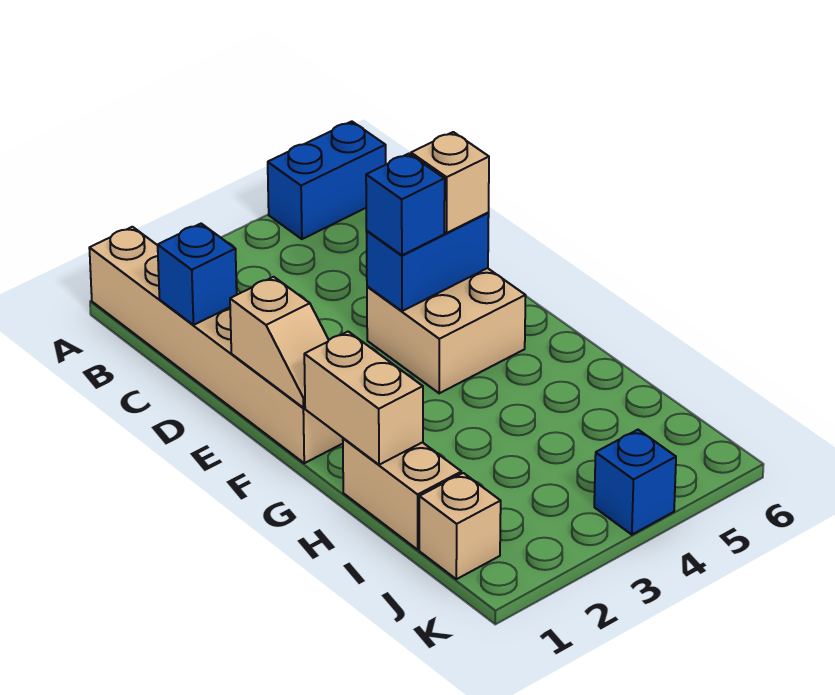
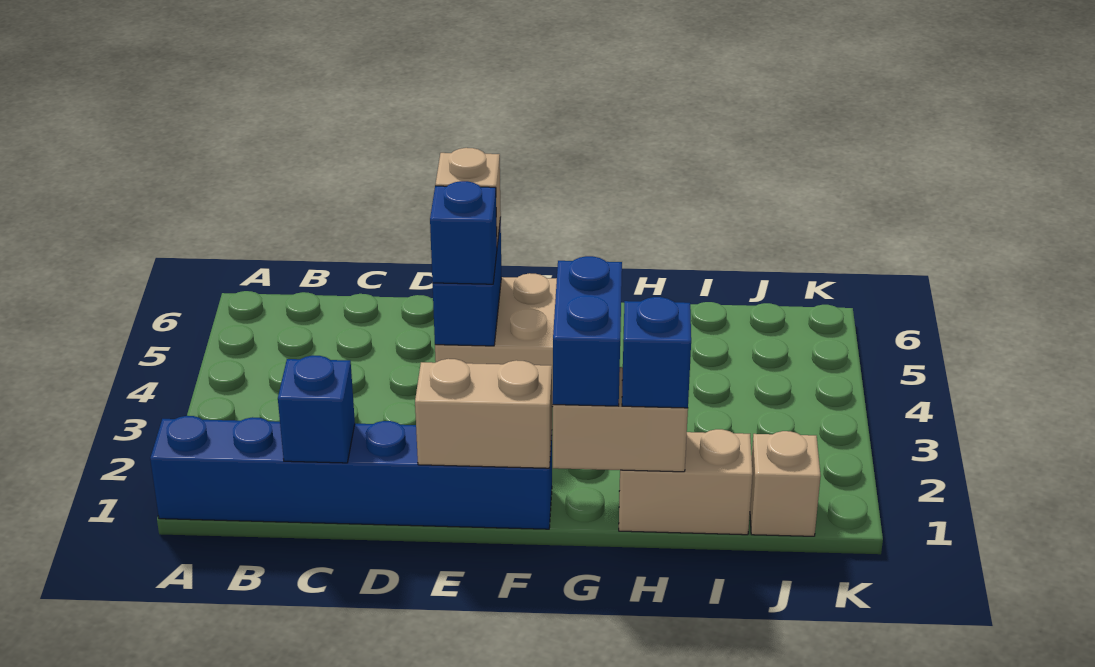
tan brick A1:F1 level 1 -> blue brick A1:F1 level 1
blue brick A5:A6 level 1 -> blue brick G1:G2 level 3
tan slope E1:F1 level 2 top E -> tan brick E1:F1 level 2
blue brick K4 level 1 -> blue brick H1 level 3

